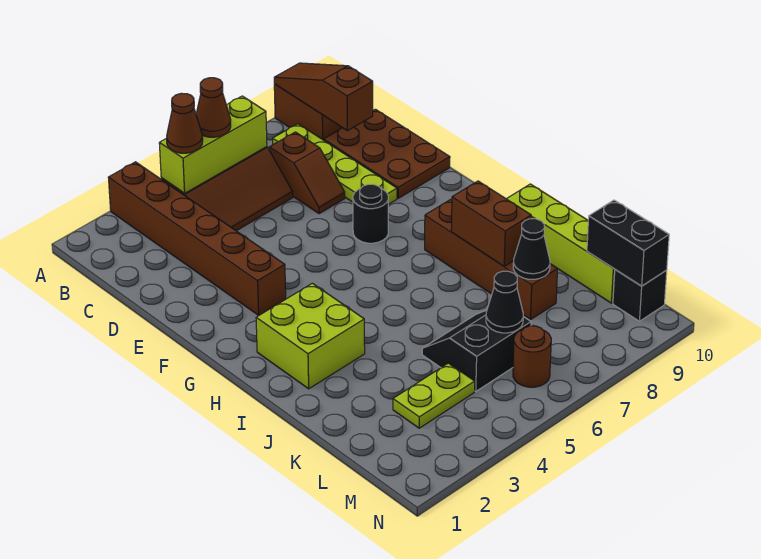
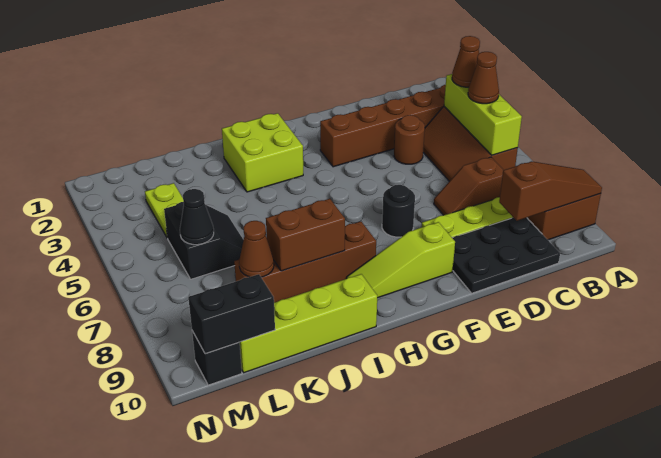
brown plate C9:E10 level 1 -> black plate C9:E10 level 1
none -> lime slope F9:H9 level 1 top F
black cone K8 level 2 -> brown cone K8 level 2
brown round brick M6 level 1 -> brown round brick D4 level 1

